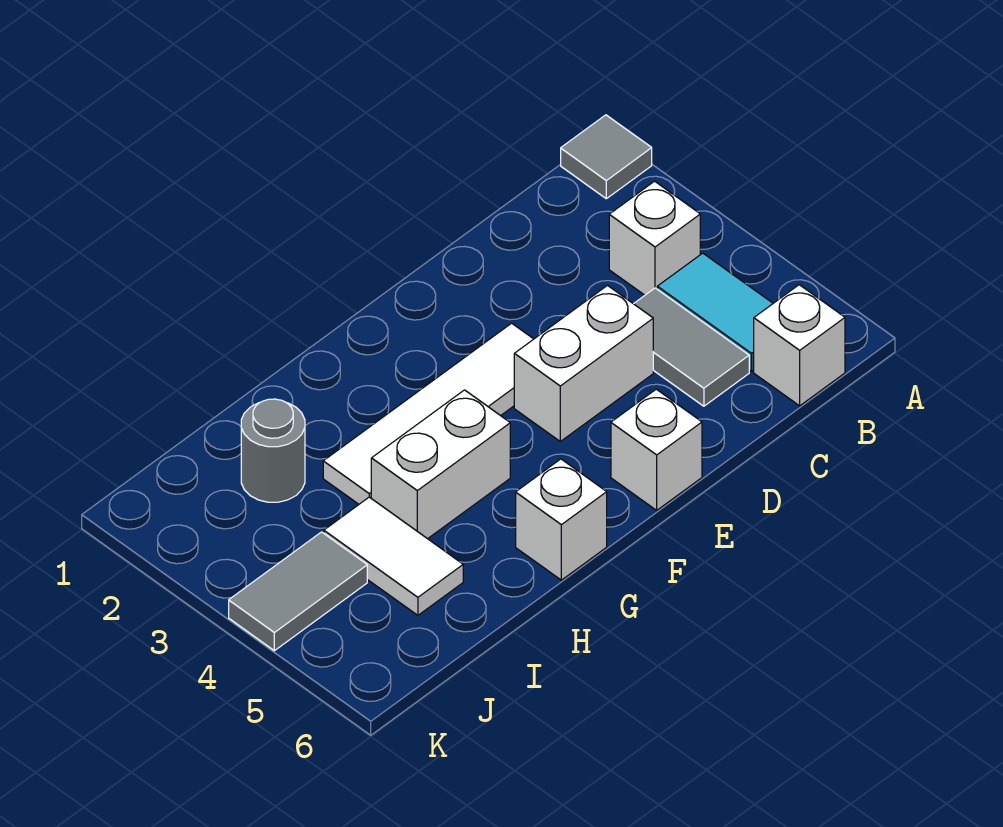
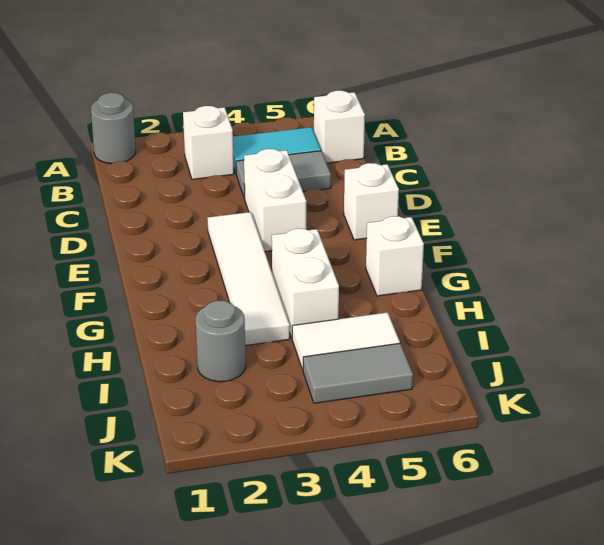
grey tile A1 level 1 -> grey round brick A1 level 1
grey tile J4:K4 level 1 -> grey tile J4:J5 level 1

